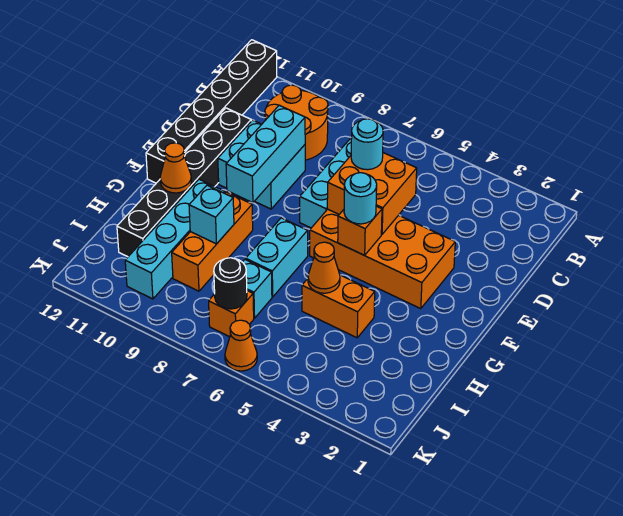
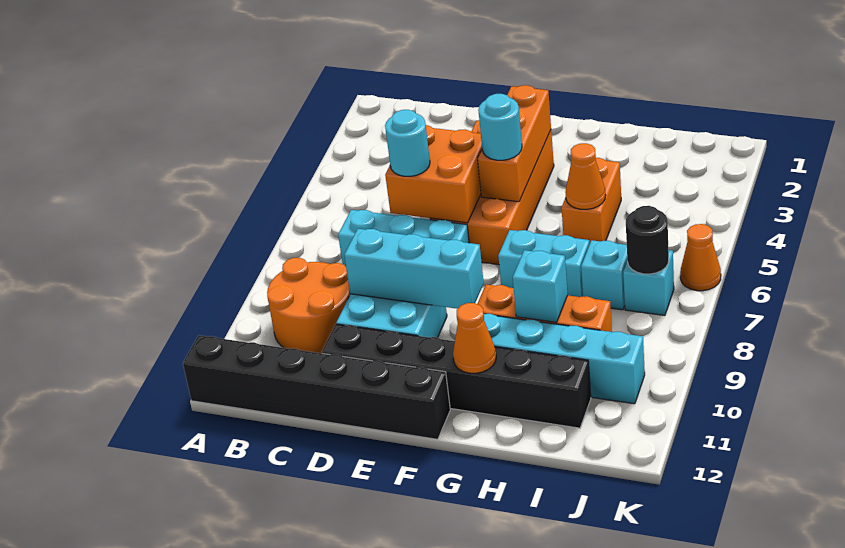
orange brick F5 level 2 -> orange brick F3:F5 level 2
orange brick J7 level 1 -> cyan brick J7 level 1

